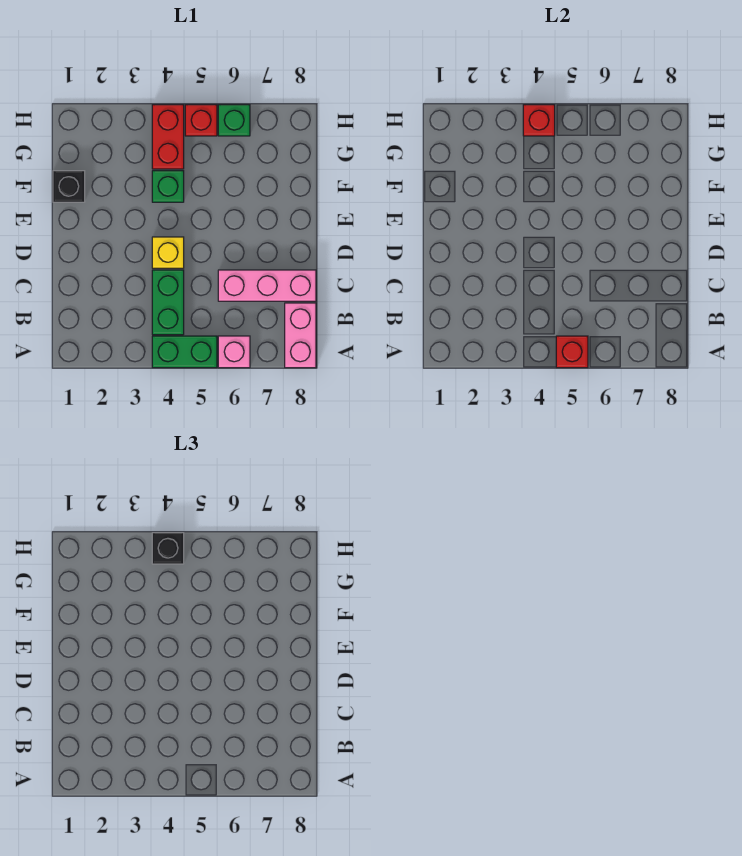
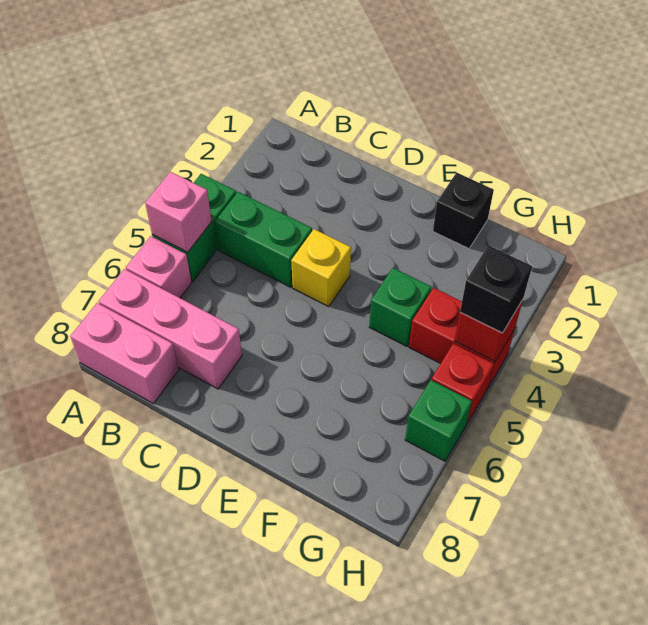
red brick A5 level 2 -> pink brick A5 level 2
pink brick C6:C8 level 1 -> pink brick A7:C7 level 1

